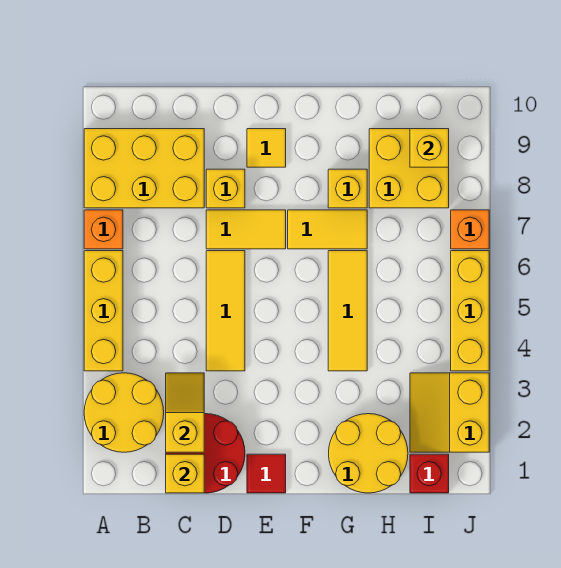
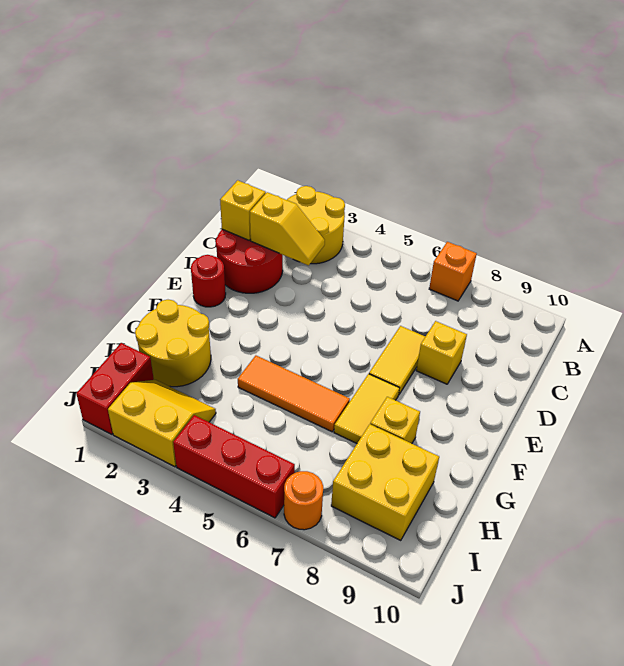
yellow brick A4:A6 level 1 -> none
yellow brick A8:C9 level 1 -> none
yellow tile D4:D6 level 1 -> none
red tile E1 level 1 -> red round brick E1 level 1
yellow tile E9 level 1 -> none
yellow tile G4:G6 level 1 -> orange tile G4:G6 level 1
red brick I1 level 1 -> red brick I1:J1 level 1
yellow brick I9 level 2 -> none
yellow brick J4:J6 level 1 -> red brick J4:J6 level 1
orange brick J7 level 1 -> orange round brick J7 level 1

